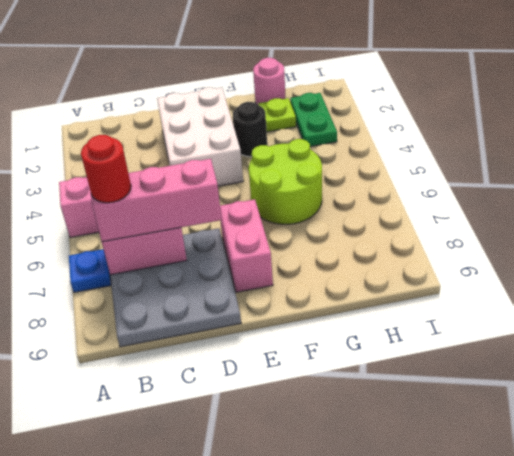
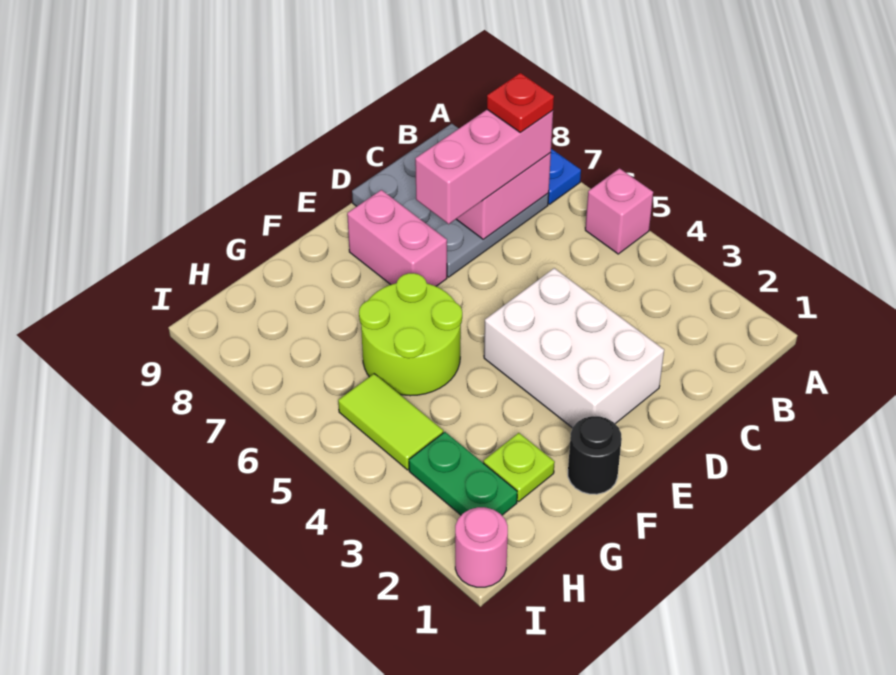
red round brick B7 level 4 -> red plate B7 level 4
black round brick F3 level 1 -> black round brick F1 level 1
pink round brick G1 level 1 -> pink round brick I1 level 1
none -> lime tile H4:H5 level 1

